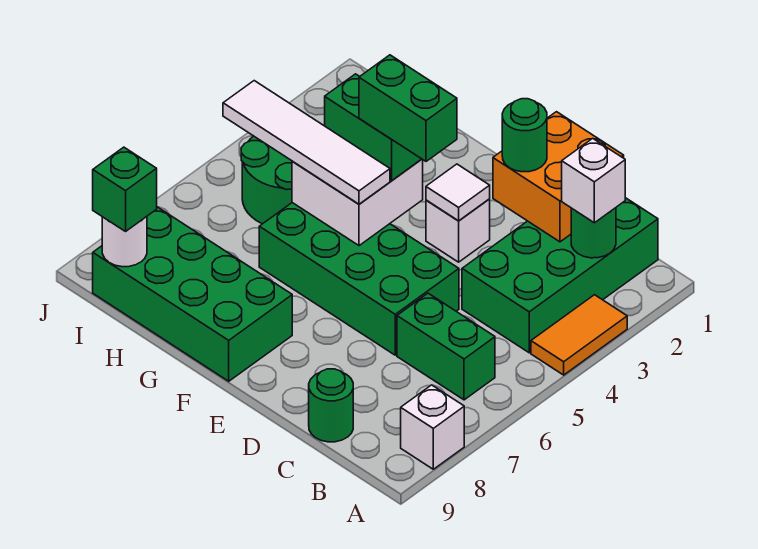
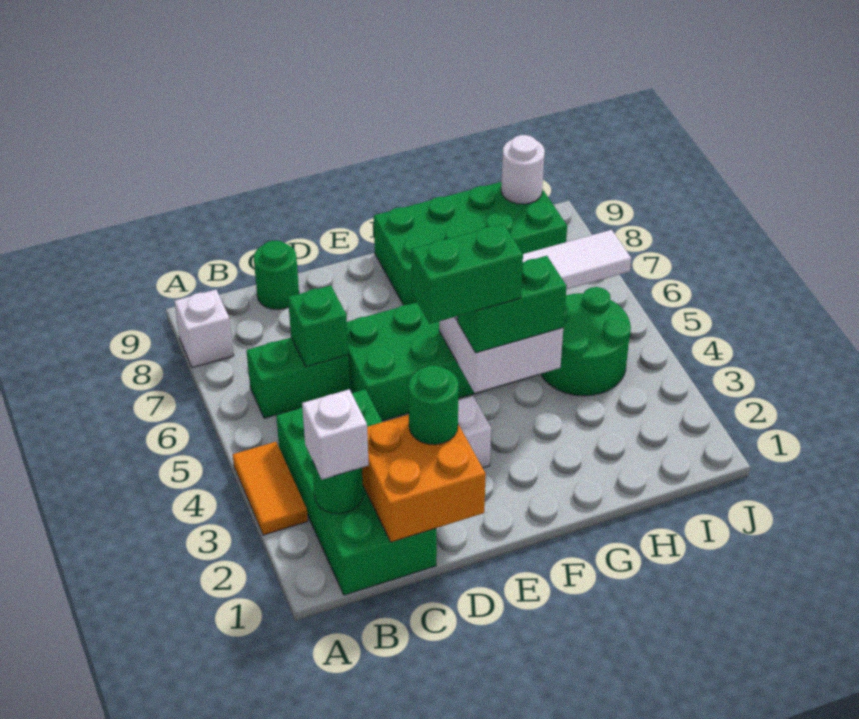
white tile E3 level 2 -> none
green brick I9 level 3 -> green brick C6 level 2

